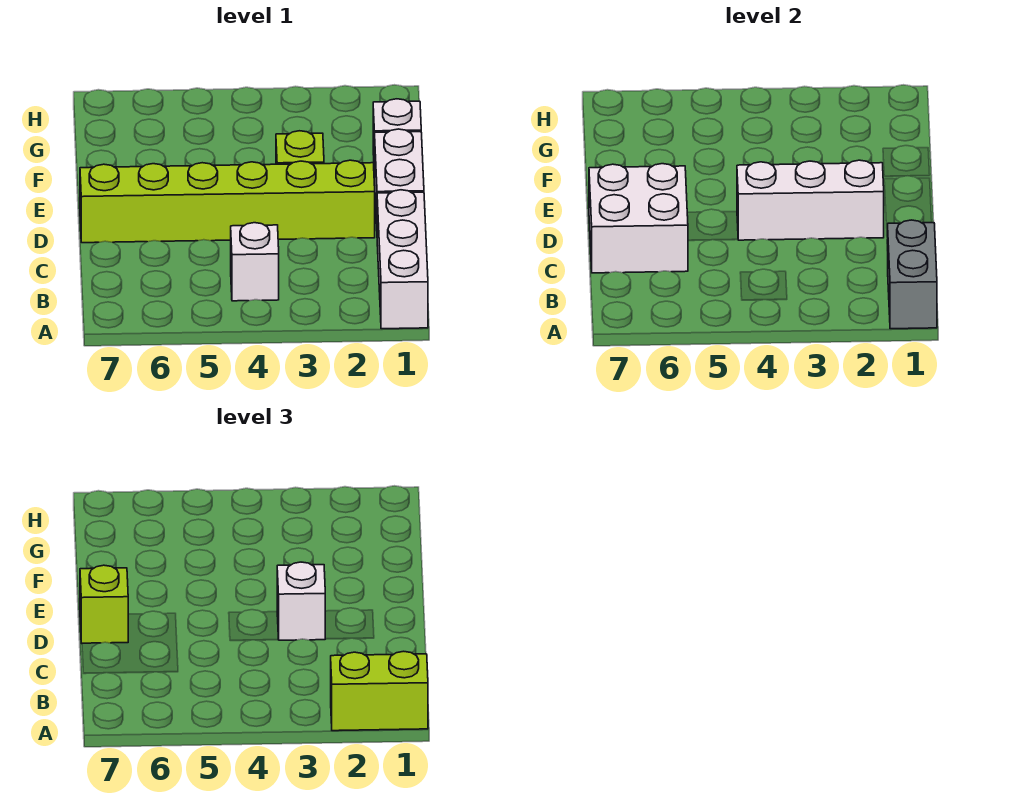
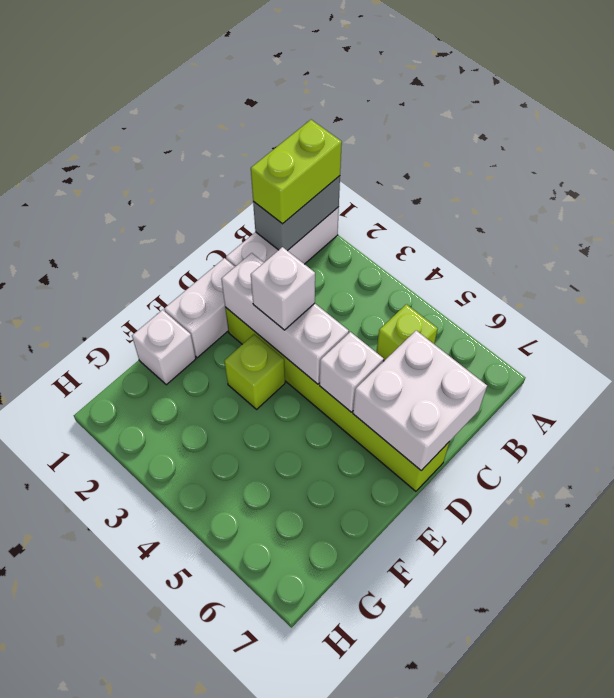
lime brick A1:A2 level 3 -> lime brick A1:B1 level 3
white brick B4 level 1 -> white brick D5 level 2
lime brick D7 level 3 -> lime brick B5 level 1

